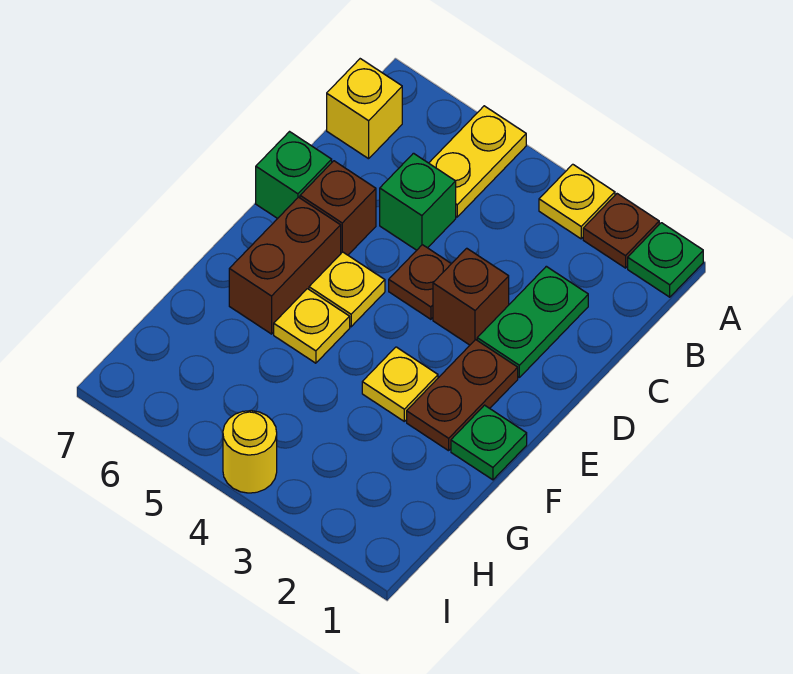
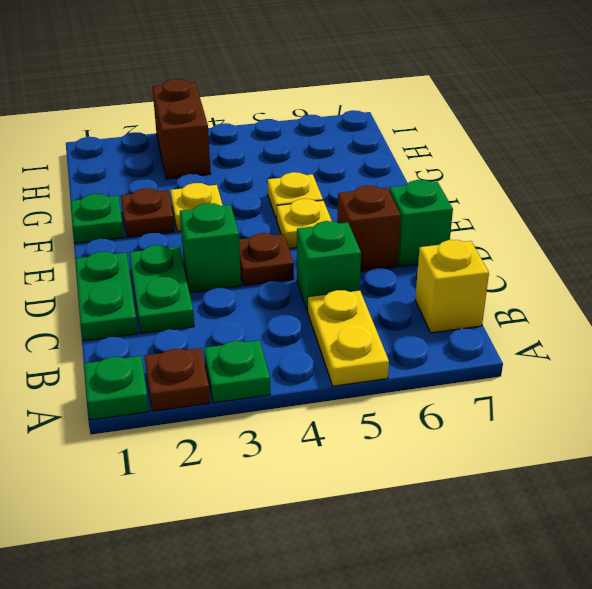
yellow plate A3 level 1 -> green plate A3 level 1
none -> green plate C1:D1 level 1
brown brick D3 level 1 -> green brick D3 level 1
brown plate E2:F2 level 1 -> brown plate F2 level 1
brown brick E6:F6 level 1 -> brown brick H3:I3 level 1
yellow round brick I4 level 1 -> none

